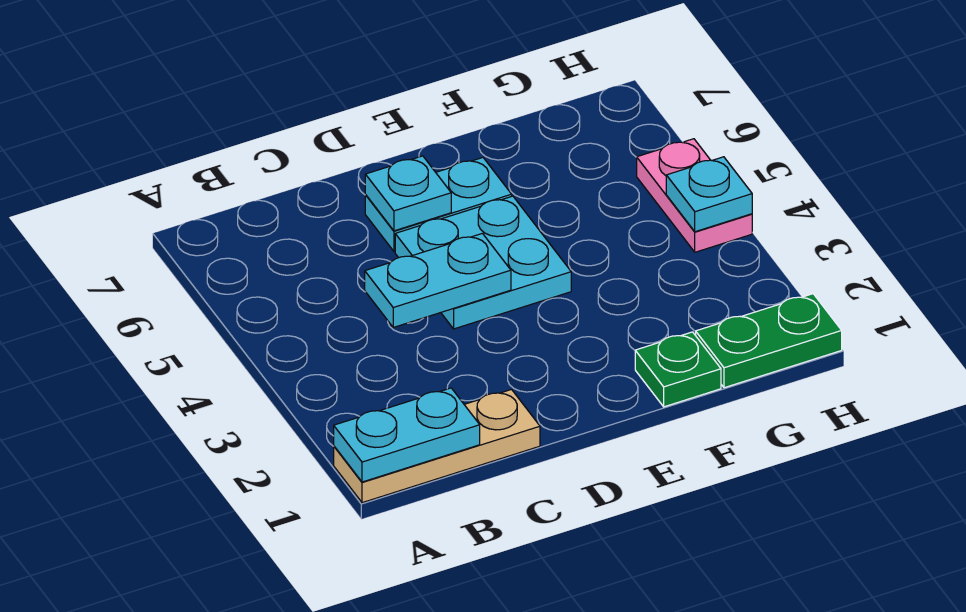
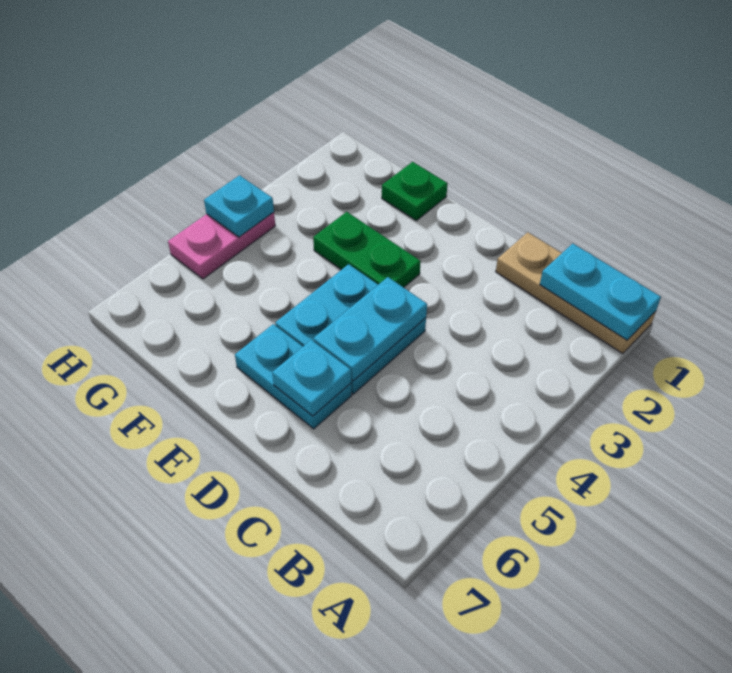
cyan plate C4:D4 level 2 -> cyan plate D4:D5 level 2
green plate G1:H1 level 1 -> green plate E3:F3 level 1

